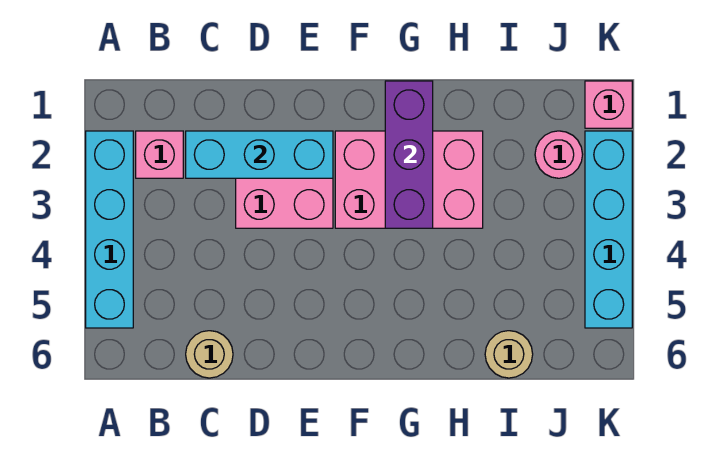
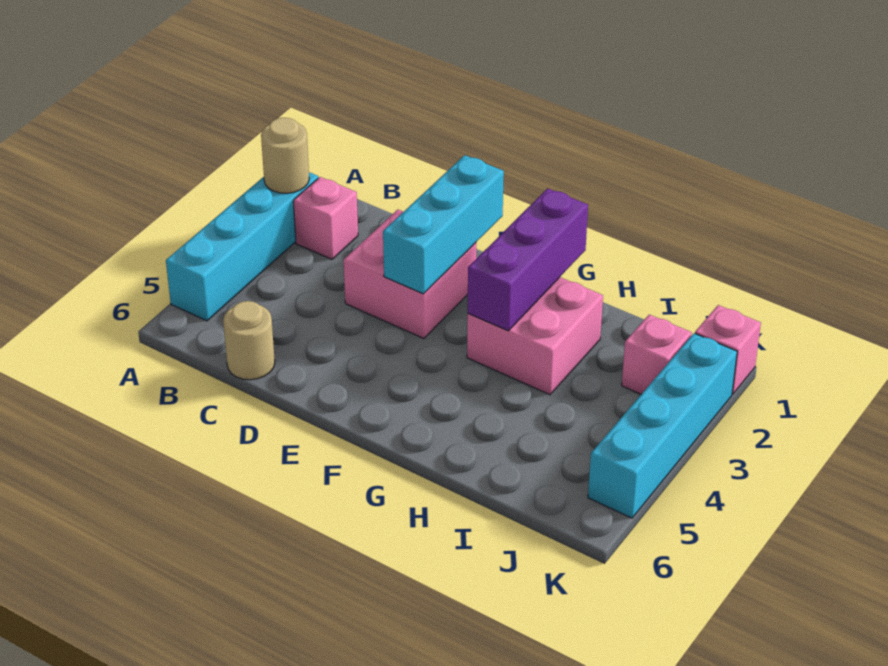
cyan brick C2:E2 level 2 -> cyan brick E1:E3 level 2
pink brick F2:H3 level 1 -> pink brick G2:H3 level 1
tan round brick I6 level 1 -> tan round brick A2 level 2
pink round brick J2 level 1 -> pink brick J2 level 1

